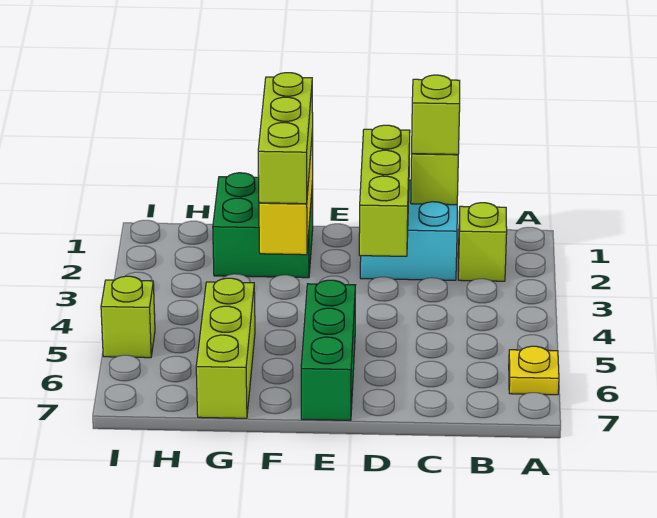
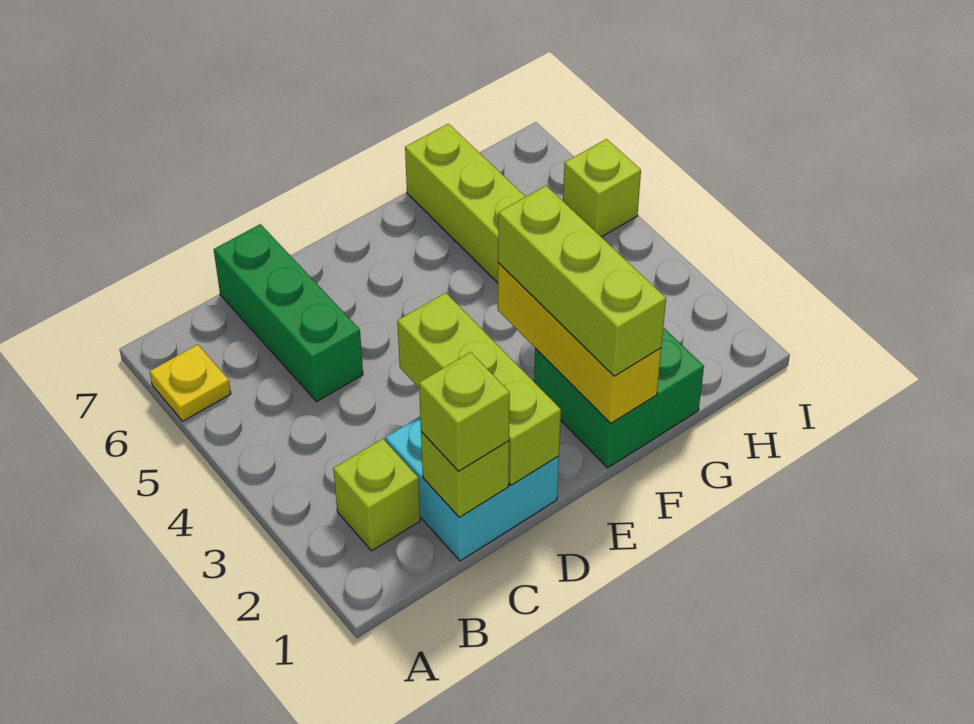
green brick E5:E7 level 1 -> green brick C5:C7 level 1

